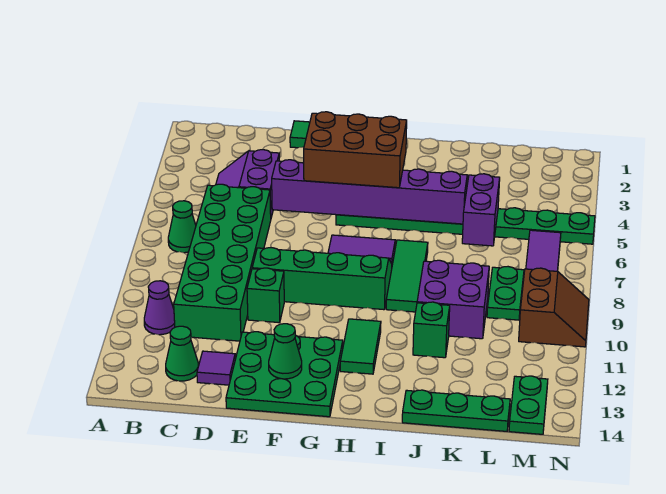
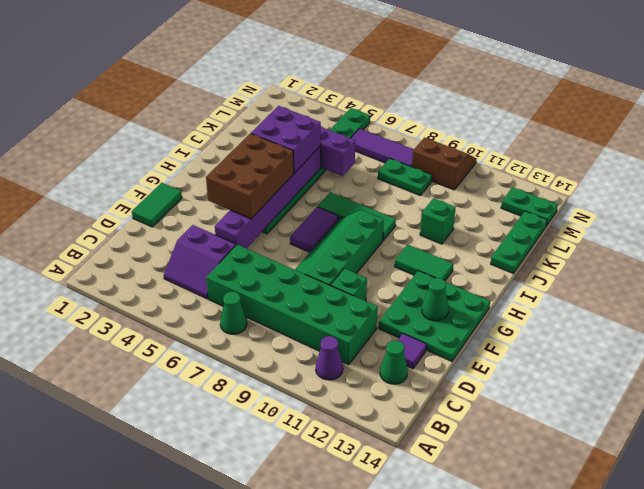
purple brick J9:K10 level 1 -> purple brick I4:J5 level 3

